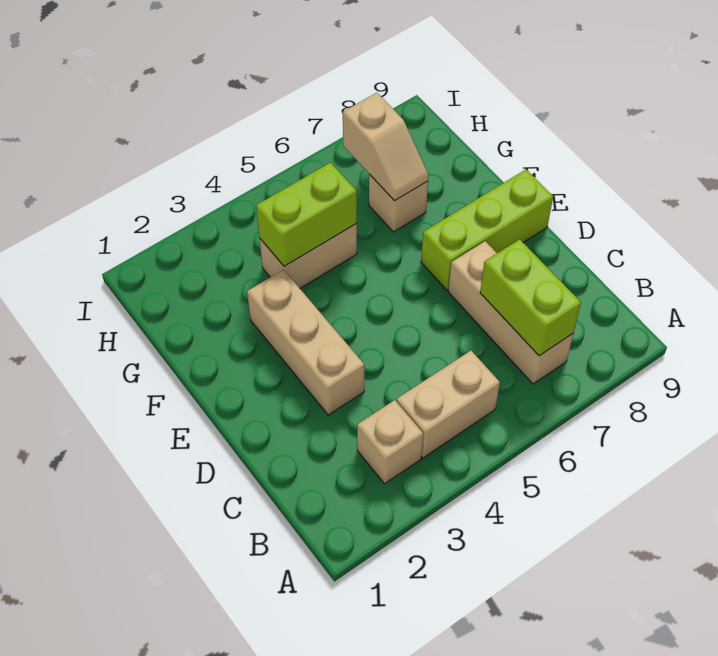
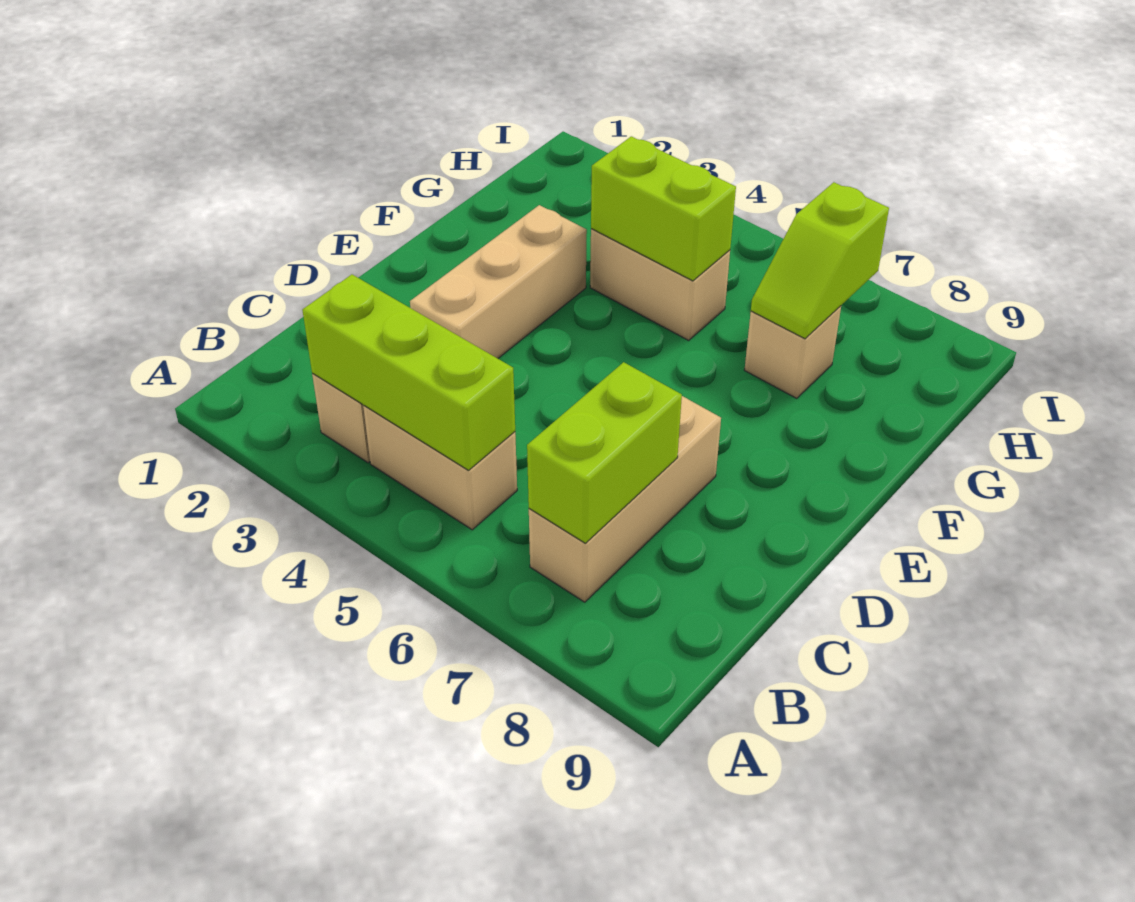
lime brick E7:E9 level 1 -> lime brick B3:B5 level 2
tan slope G7:H7 level 2 top H -> lime slope G7:H7 level 2 top H

